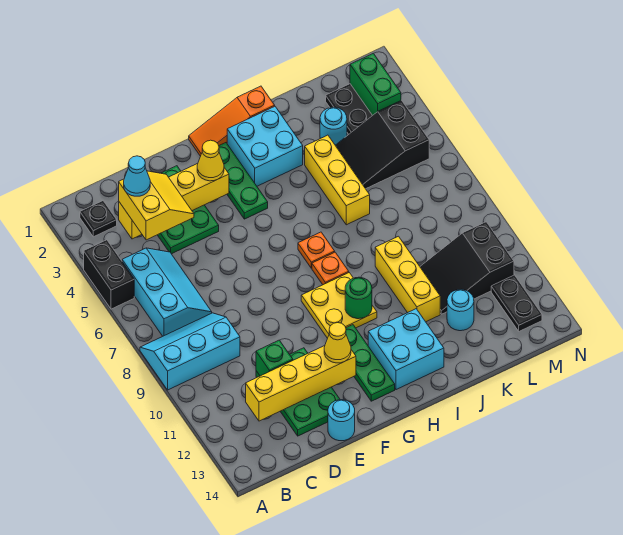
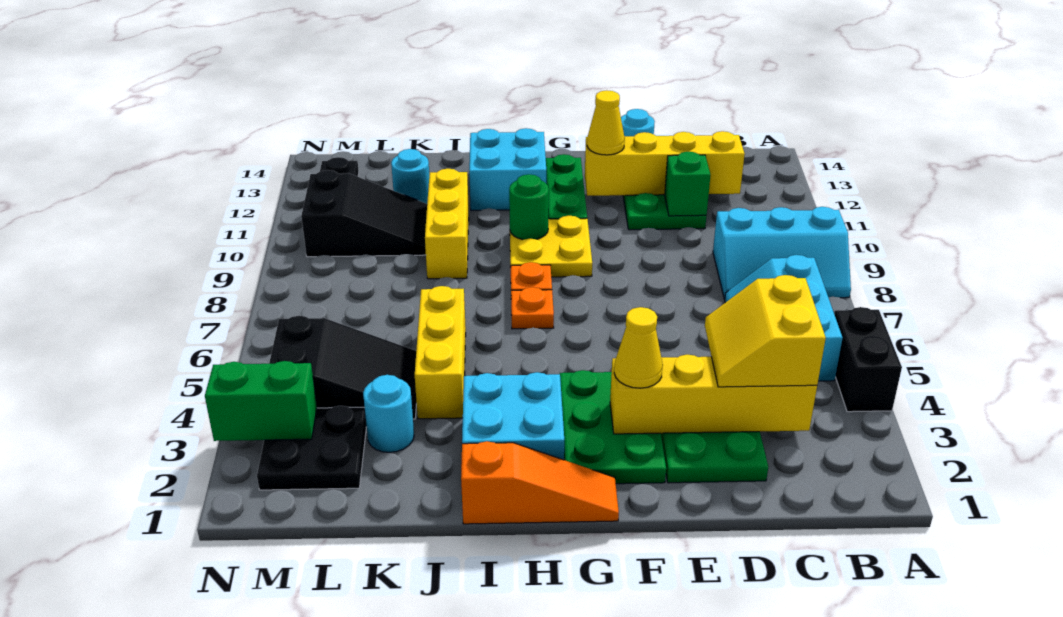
black plate B2 level 1 -> none
cyan cone C3 level 4 -> none
green plate G2:G4 level 1 -> green plate F2:G4 level 1
green brick M2:M3 level 2 -> green brick M3:N3 level 2

